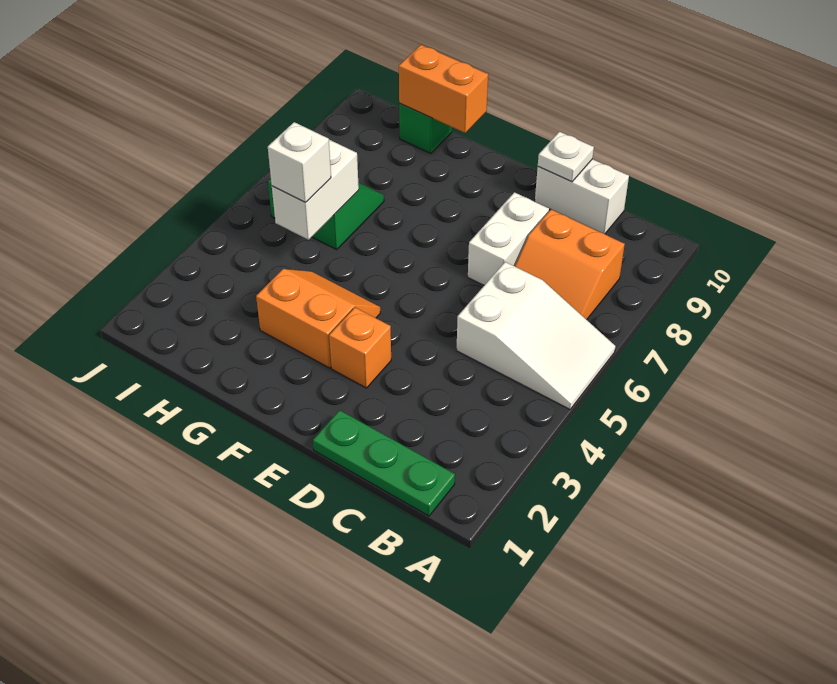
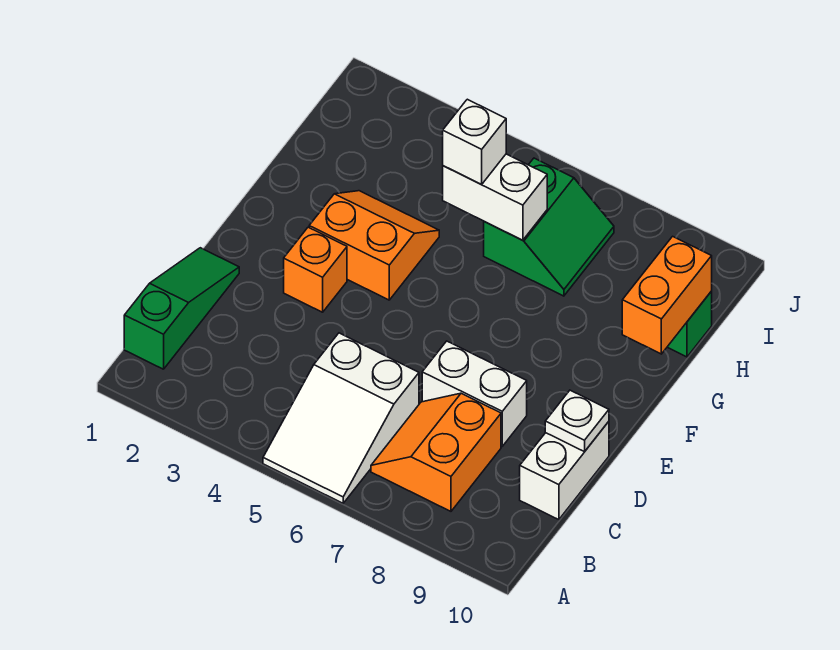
green plate B1:D1 level 1 -> green slope B1:D1 level 1 top B
orange slope F3:G4 level 1 top 3 -> orange slope F3:G4 level 1 top F

